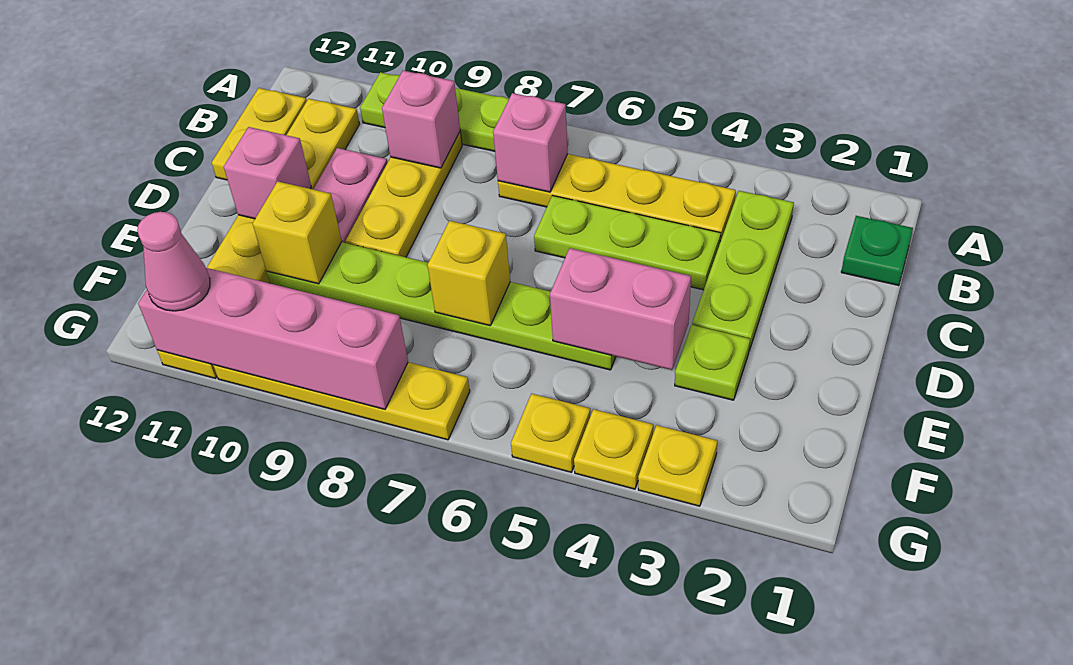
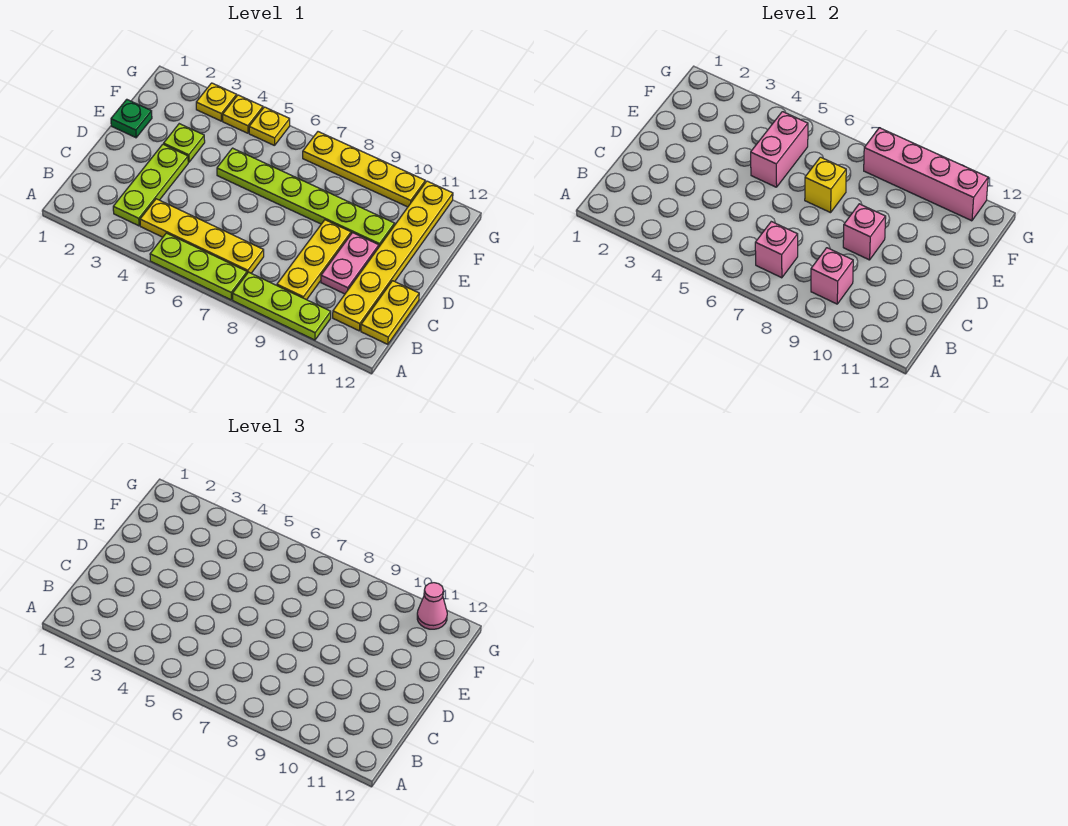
green plate B1 level 1 -> green plate E1 level 1
lime plate C4:C6 level 1 -> lime plate A5:A7 level 1
pink brick D11 level 2 -> pink brick D9 level 2
pink brick E4:E5 level 2 -> pink brick E5:F5 level 2
yellow brick E10 level 2 -> none

